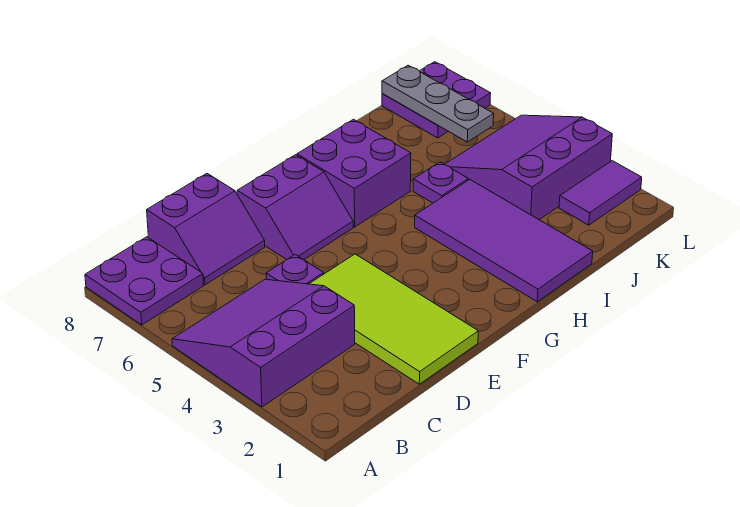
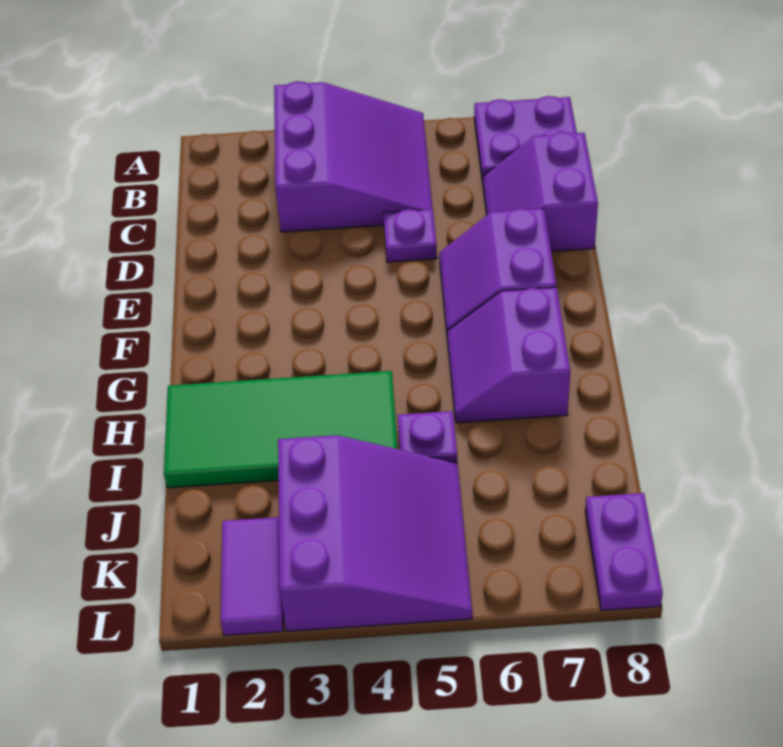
lime tile D1:E4 level 1 -> none
purple brick G6:H7 level 1 -> purple slope G6:H7 level 1 top 7
purple tile H1:I4 level 1 -> green tile H1:I4 level 1
grey plate K6:K8 level 2 -> none
purple plate K7:L8 level 1 -> purple plate K8:L8 level 1

